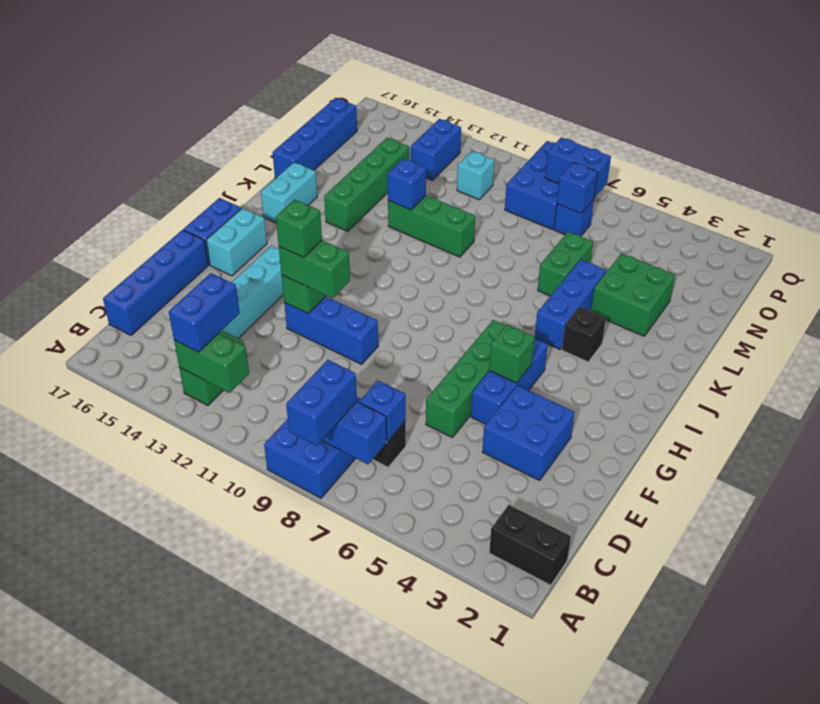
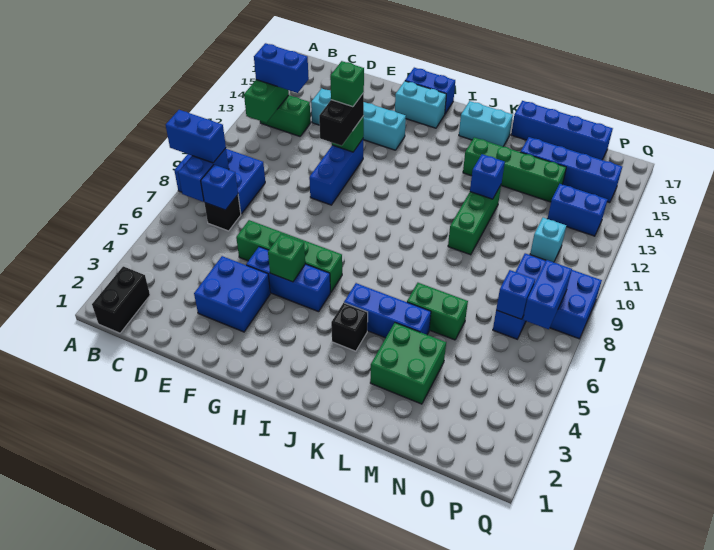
blue brick C17:F17 level 1 -> blue brick M15:P15 level 1
green brick F11:F12 level 3 -> black brick F11:F12 level 3

